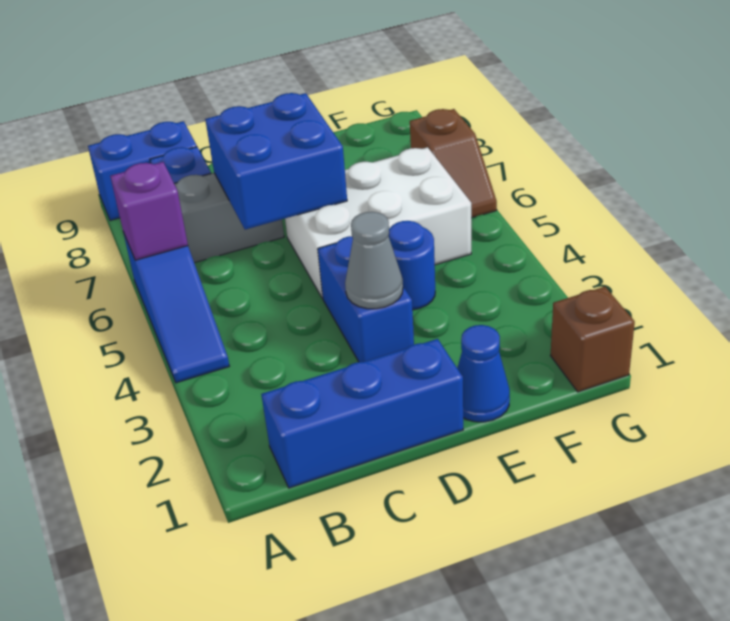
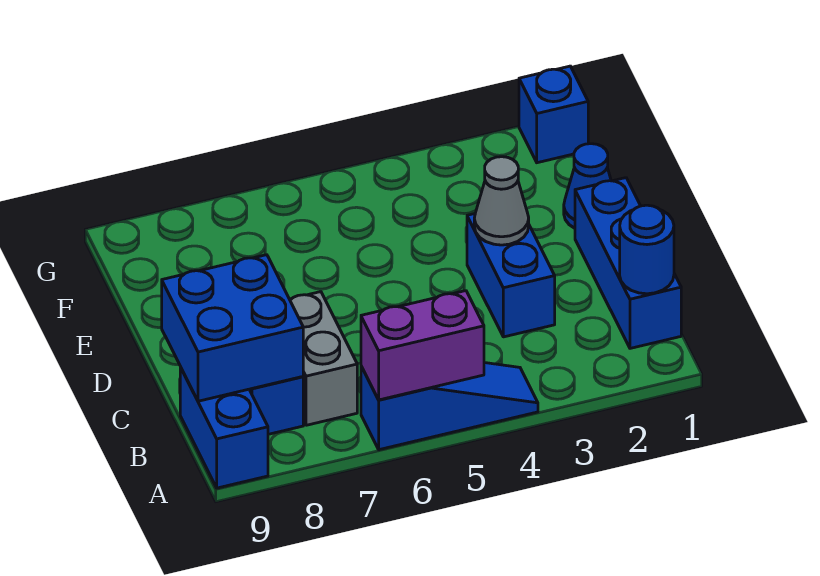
purple brick A6 level 2 -> purple brick A5:A6 level 2
blue brick C6:D7 level 2 -> blue brick B8:C9 level 2
blue brick D3:D4 level 1 -> blue brick C3:D3 level 1
white brick D5:F6 level 1 -> none
blue round brick E4 level 1 -> blue round brick B1 level 2
brown brick G1 level 1 -> blue brick G1 level 1
brown slope G6:G7 level 1 top 7 -> none

